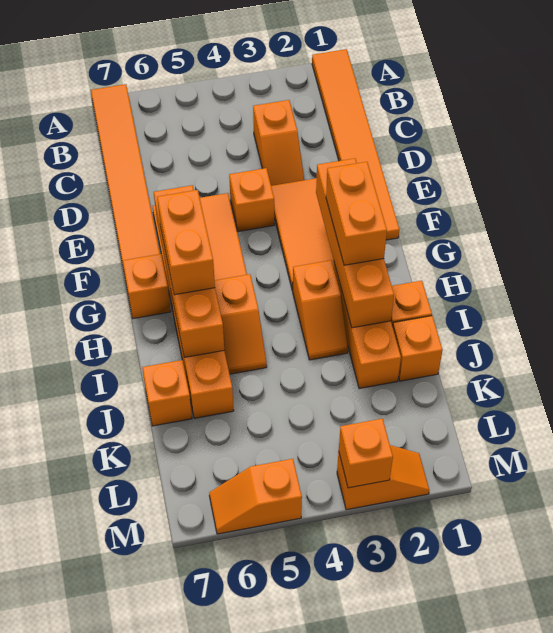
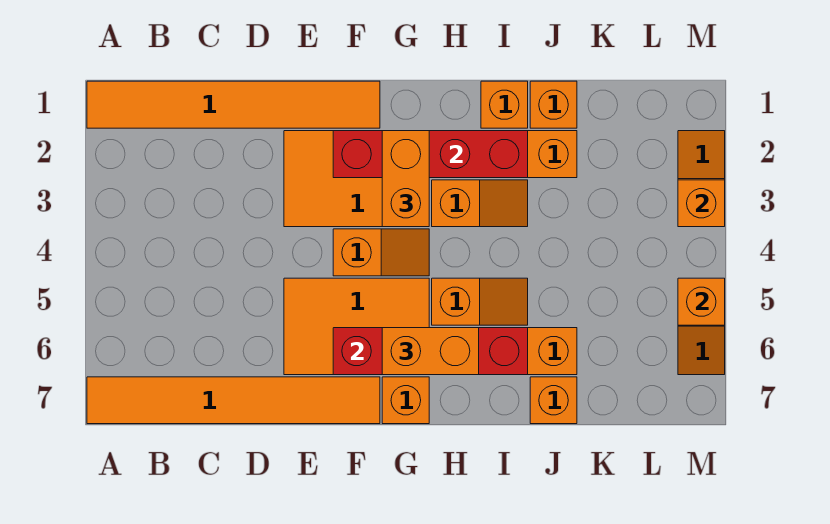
orange slope C3:D3 level 1 top C -> orange slope F4:G4 level 1 top F
orange brick E4 level 1 -> orange brick M5 level 2
orange brick F2:I2 level 2 -> red brick F2:I2 level 2
orange brick F6:I6 level 2 -> red brick F6:I6 level 2
orange brick G2:H2 level 3 -> orange brick G2:G3 level 3

